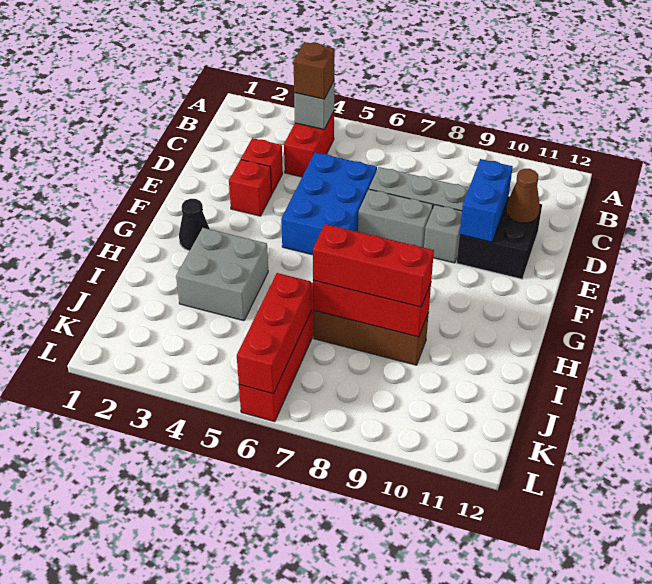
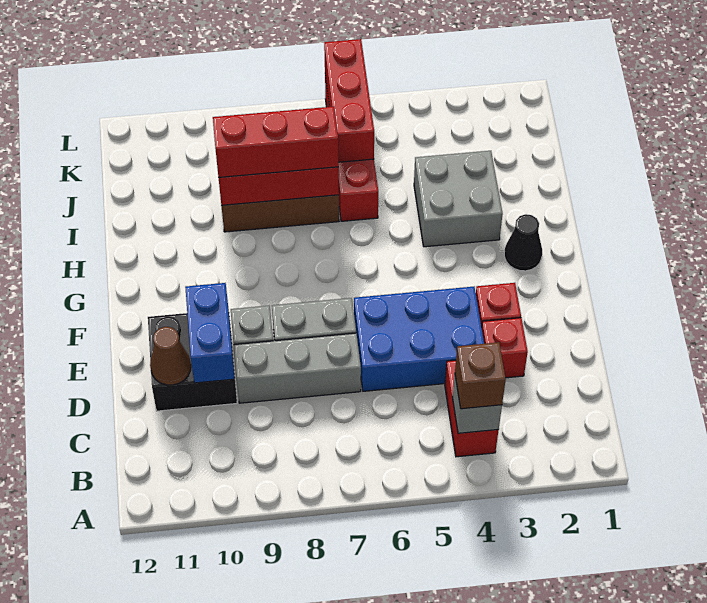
blue brick D5:F6 level 1 -> blue brick D4:E6 level 1

